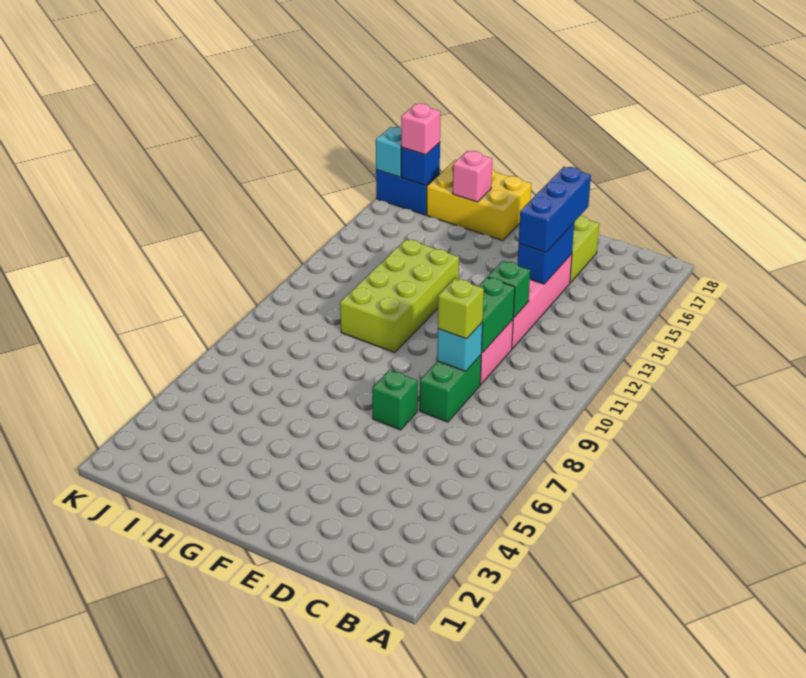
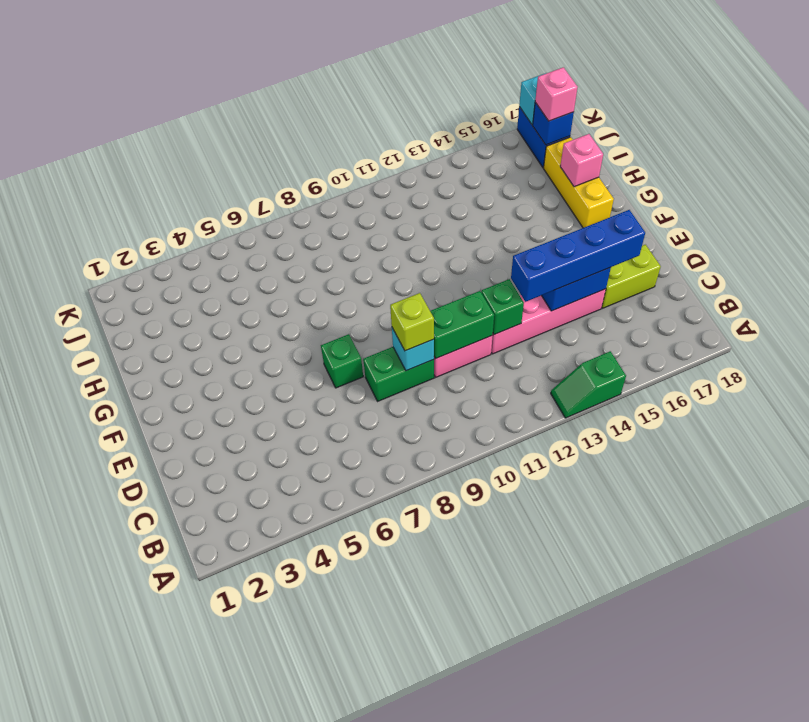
none -> green slope A13:A14 level 1 top 14
blue brick D14:D16 level 3 -> blue brick D13:D16 level 3
lime brick G10:H13 level 1 -> none
yellow brick G17:I18 level 1 -> yellow brick G17:I17 level 1

